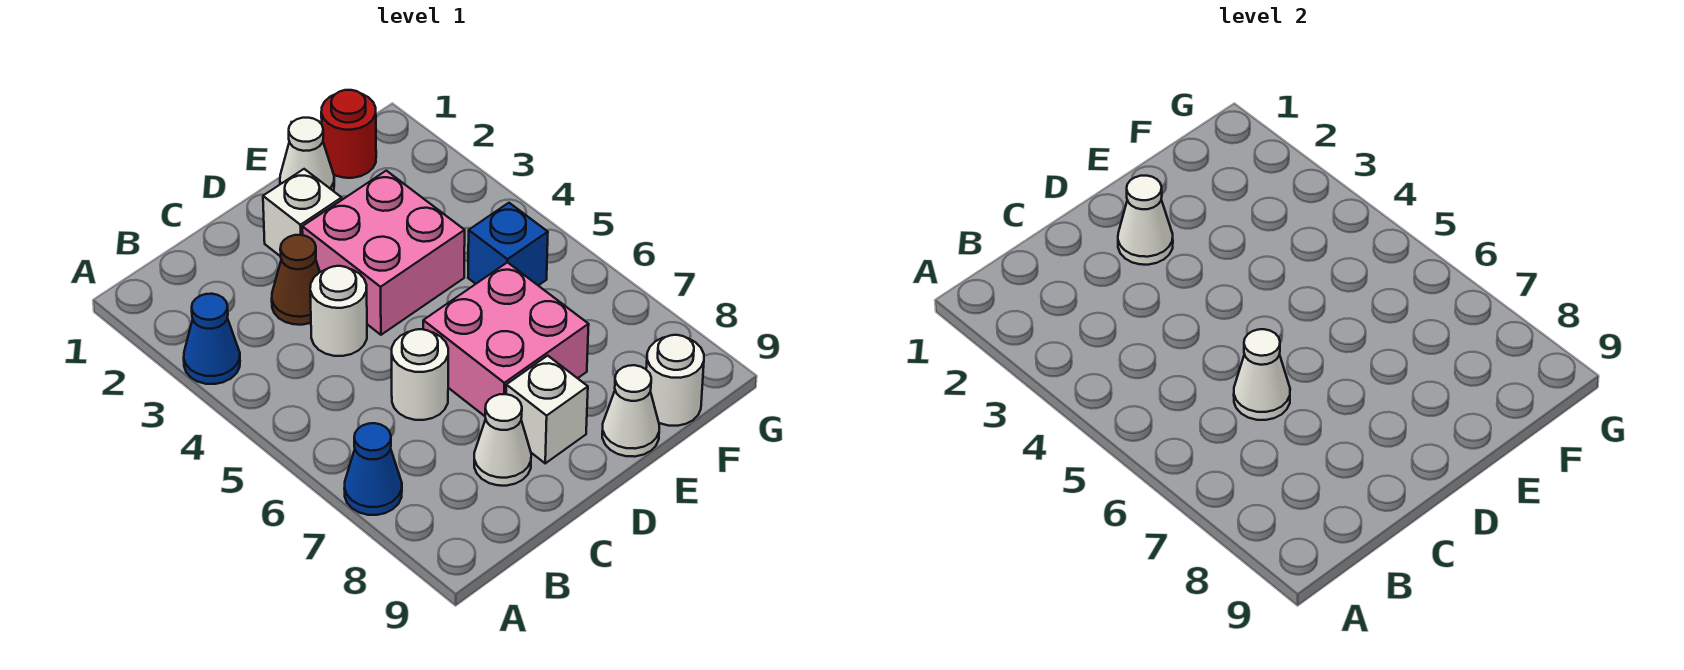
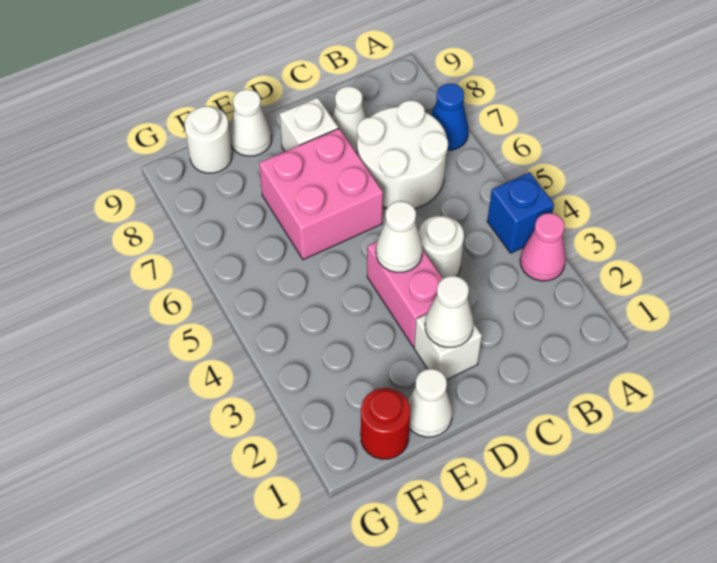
blue cone A3 level 1 -> pink cone A3 level 1
brown cone C3 level 1 -> none
white round brick C6 level 1 -> white round brick B6:C7 level 1
white cone C6 level 2 -> white cone D4 level 2
pink brick D3:E4 level 1 -> pink brick D3:D4 level 1
blue brick F5 level 1 -> blue brick A4 level 1

